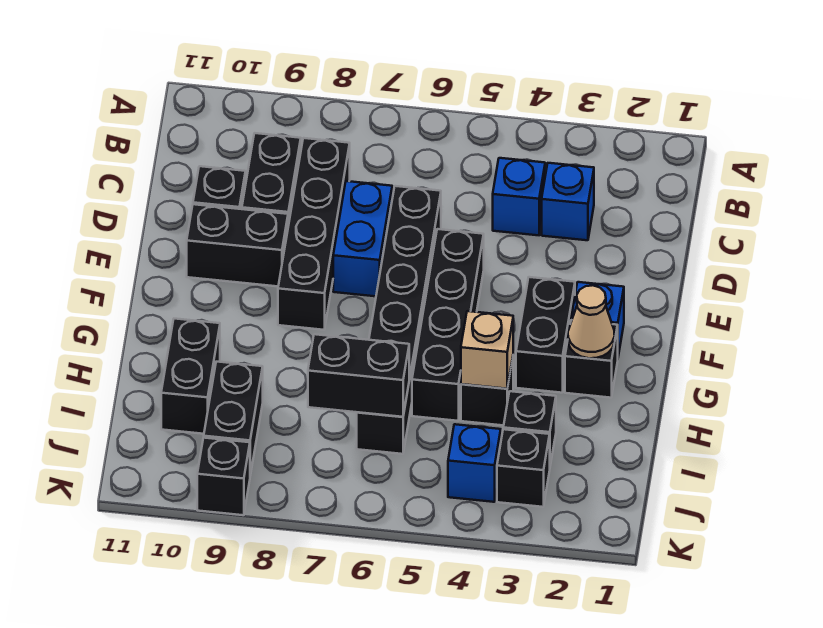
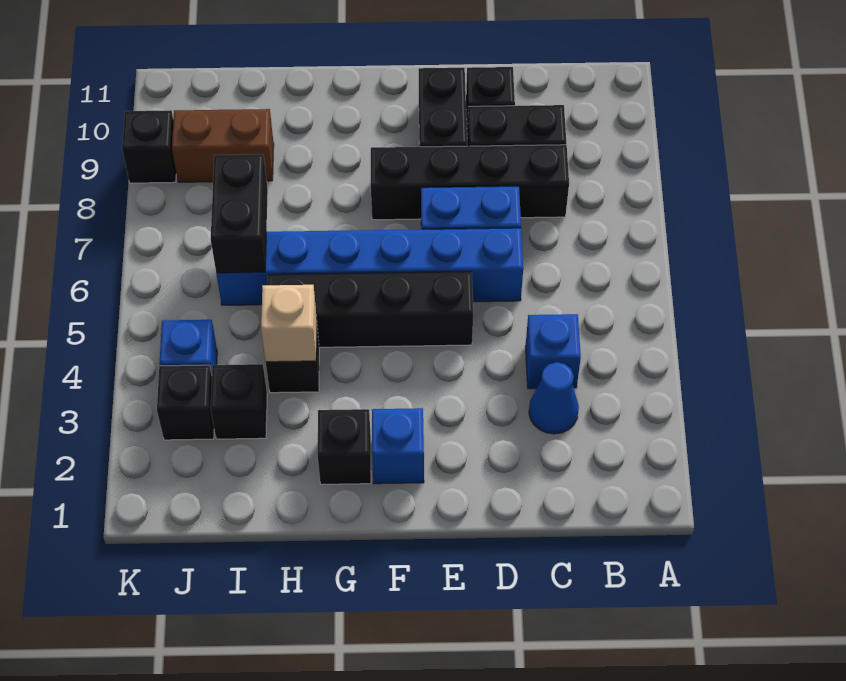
blue brick C3 level 1 -> blue cone C3 level 1
black brick D6:I6 level 1 -> blue brick D6:I6 level 1
black brick F3:G3 level 1 -> none
tan cone G2 level 2 -> none
black brick H10:I10 level 1 -> none
black brick I9:J9 level 1 -> brown brick I9:J9 level 1

